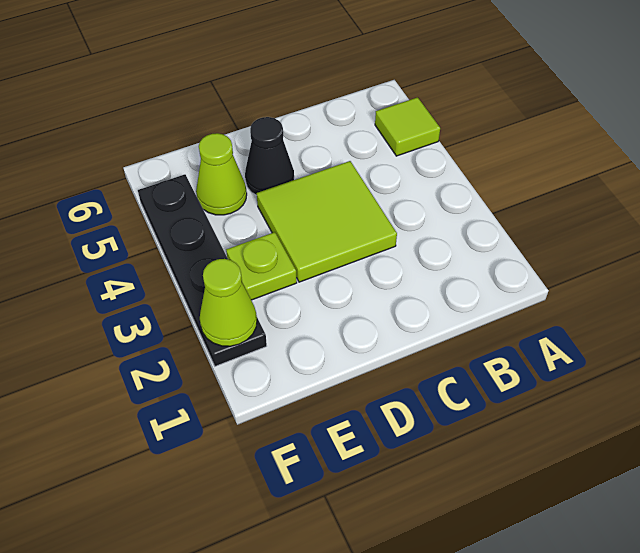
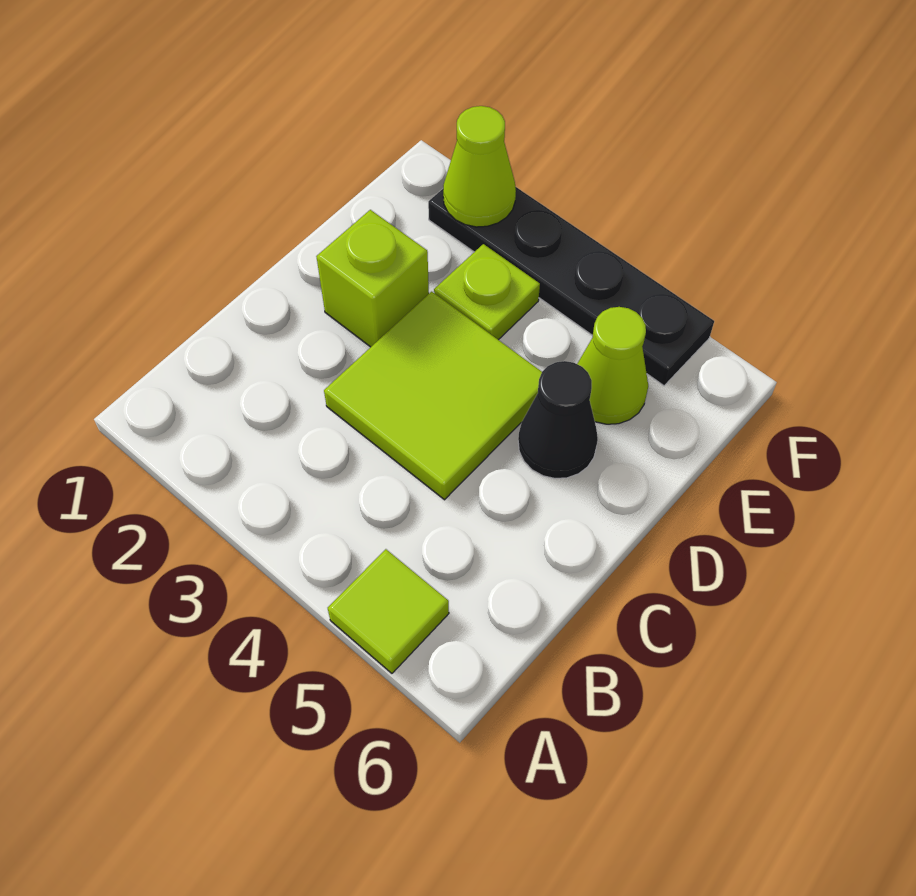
none -> lime brick D2 level 1

